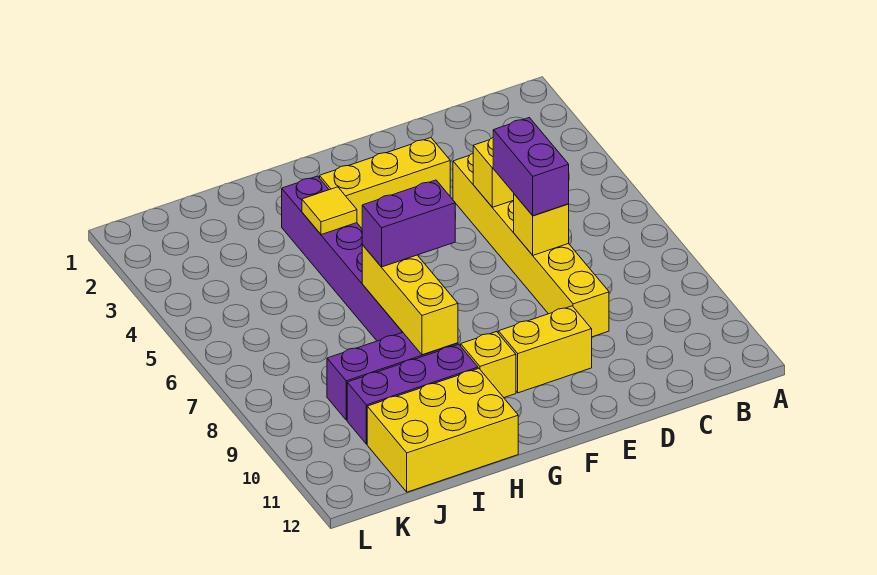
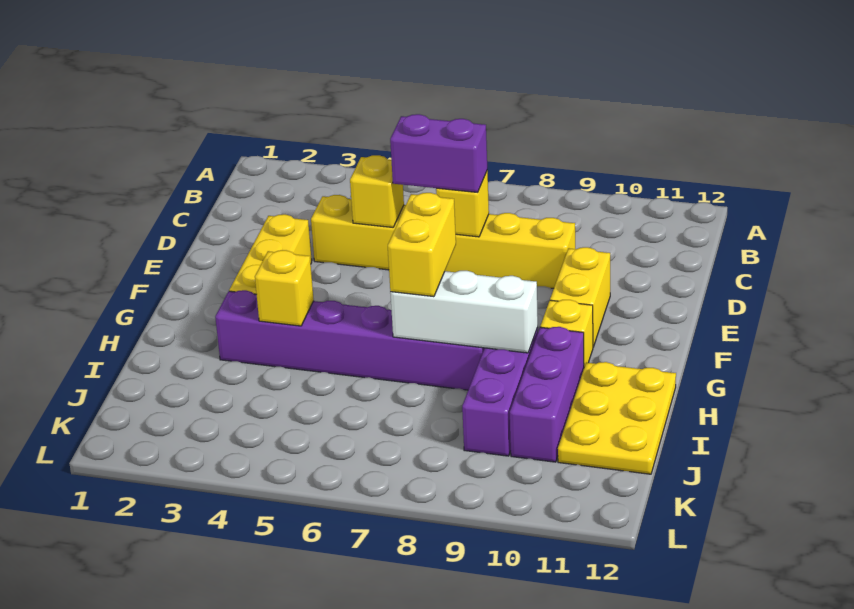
purple brick G7:H7 level 3 -> yellow brick G7:H7 level 3
yellow tile H4 level 2 -> yellow brick H4 level 2
yellow brick H7:H9 level 2 -> white brick H7:H9 level 2
yellow brick H11:J12 level 1 -> yellow plate H11:J12 level 1

